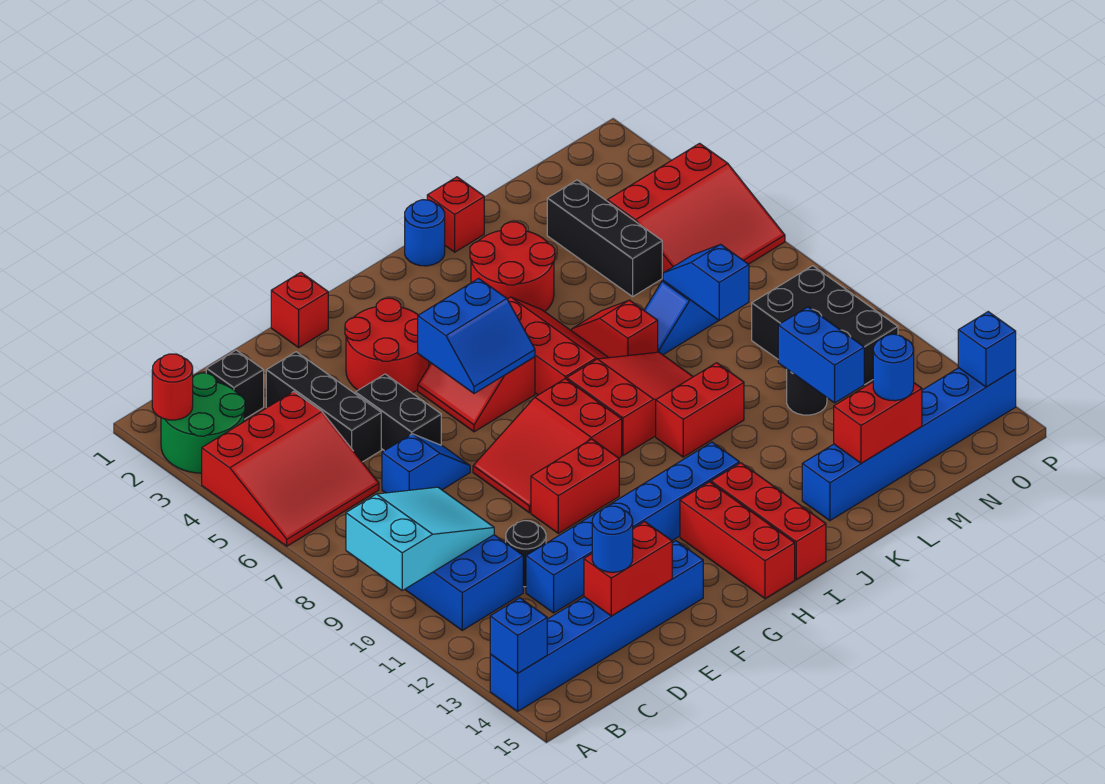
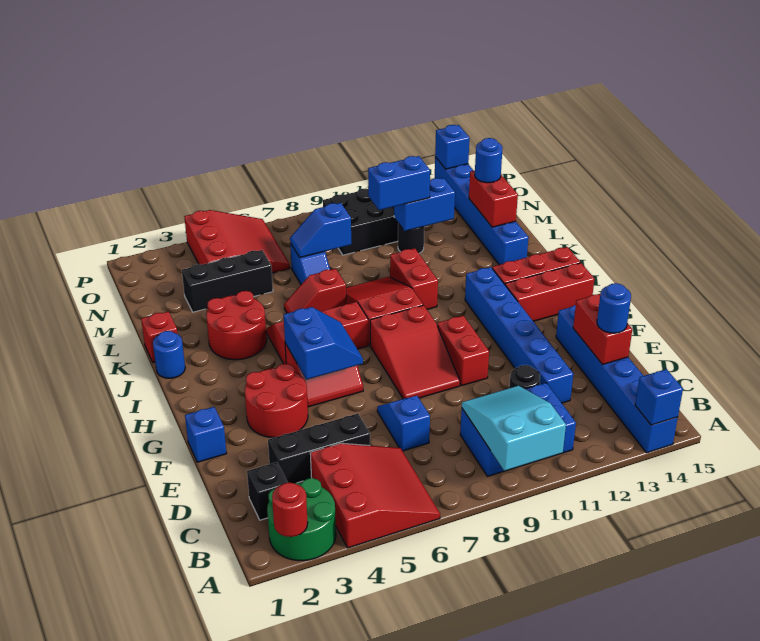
black brick E5:E6 level 1 -> none
red brick F1 level 1 -> blue brick F1 level 1
none -> blue brick M10:M11 level 3

